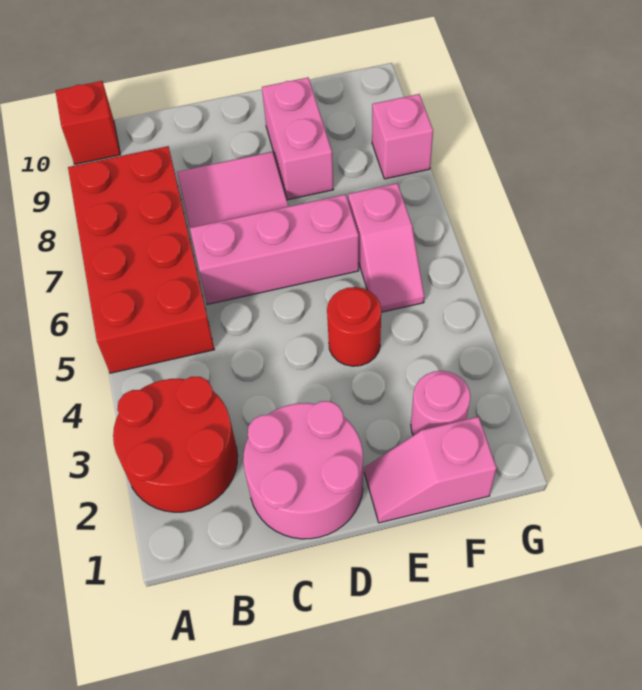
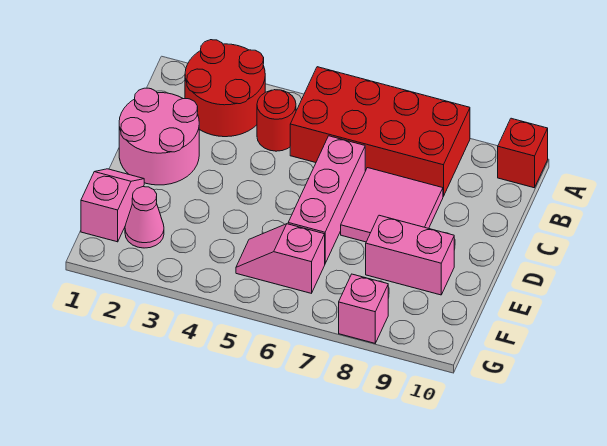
red round brick E4 level 1 -> red round brick B4 level 1
pink round brick F2 level 1 -> pink cone F2 level 1

